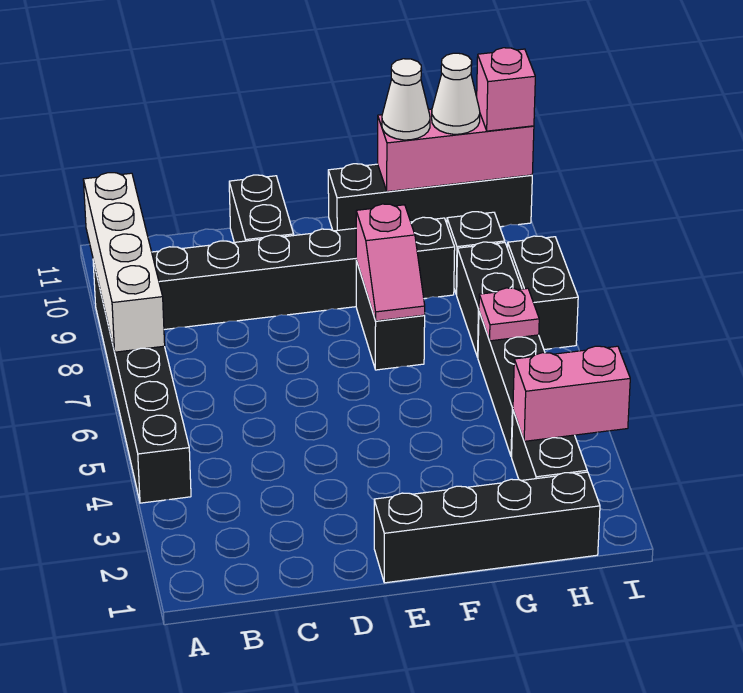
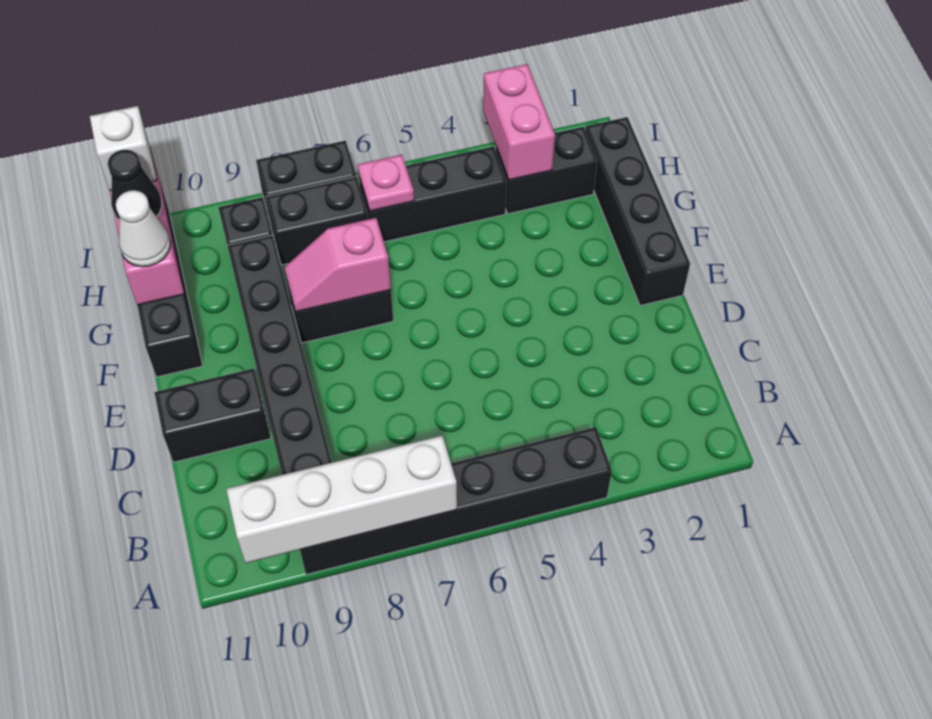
pink slope F7:F8 level 2 top 8 -> pink slope F7:F8 level 2 top 7
white cone H11 level 3 -> black cone H11 level 3
pink brick I11 level 3 -> white brick I11 level 3

